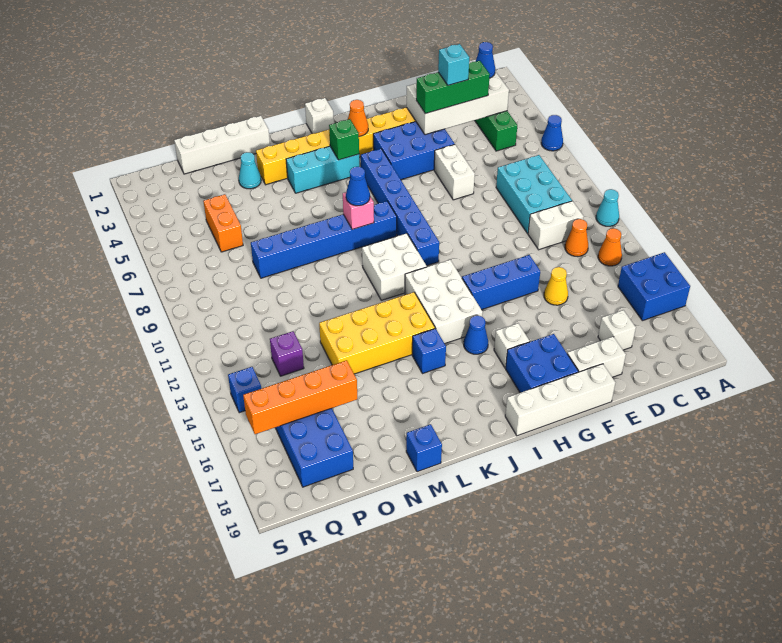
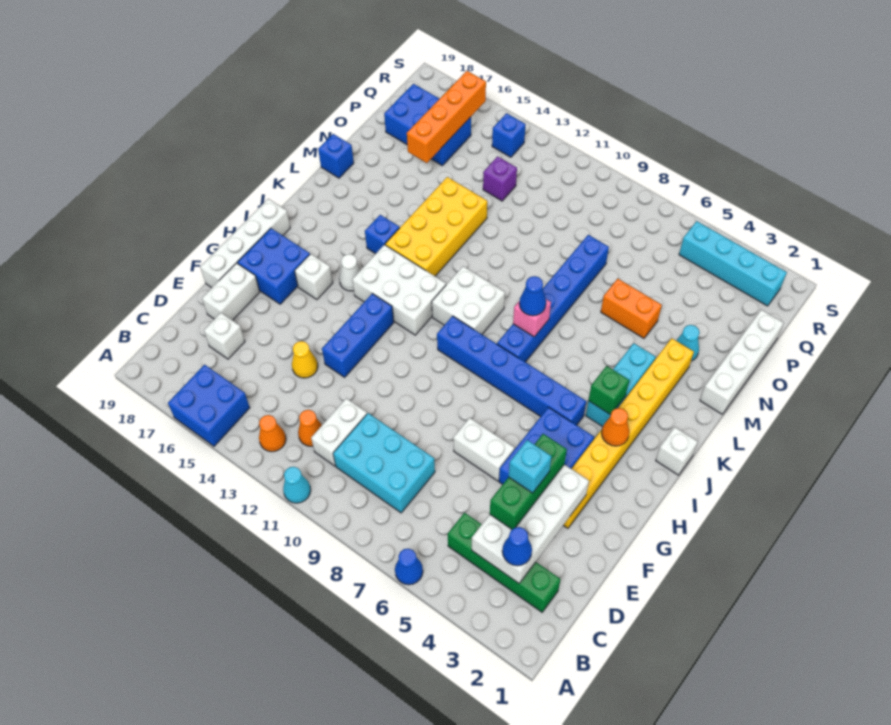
blue cone I15 level 1 -> white cone I15 level 1
orange brick P5:P6 level 1 -> orange brick N5:N6 level 1
none -> cyan brick R2:R5 level 1

